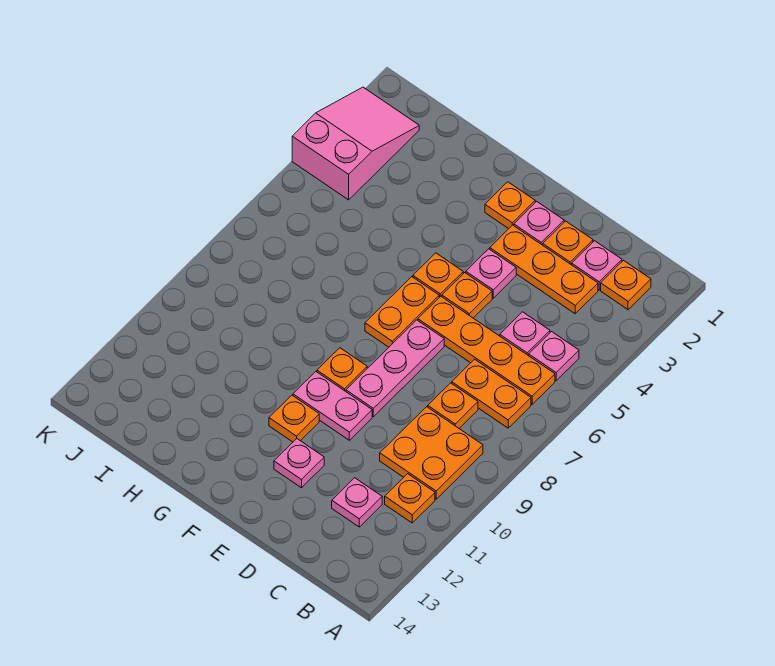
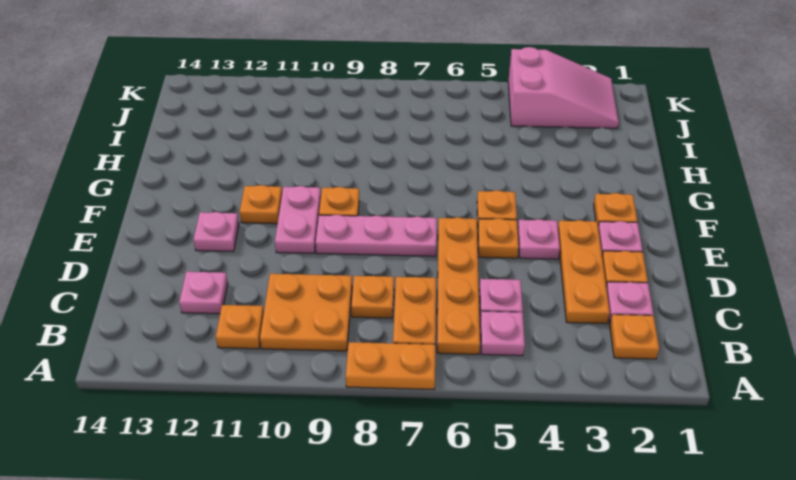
orange plate F6:F7 level 1 -> orange plate A7:A8 level 1

